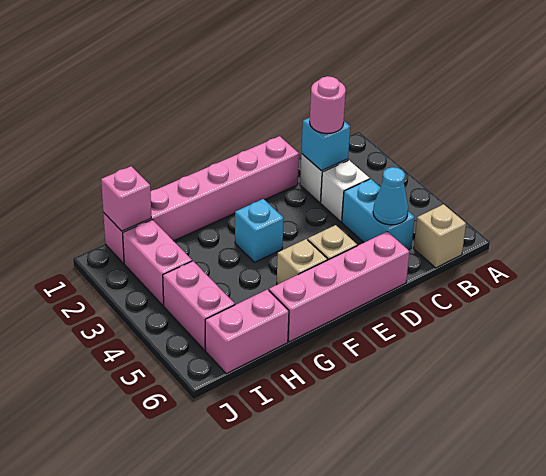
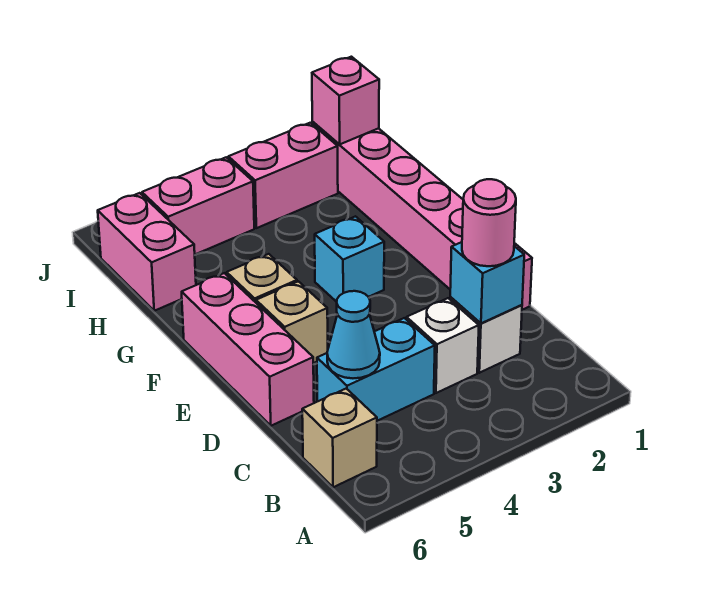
pink brick D6:G6 level 1 -> pink brick D6:F6 level 1

